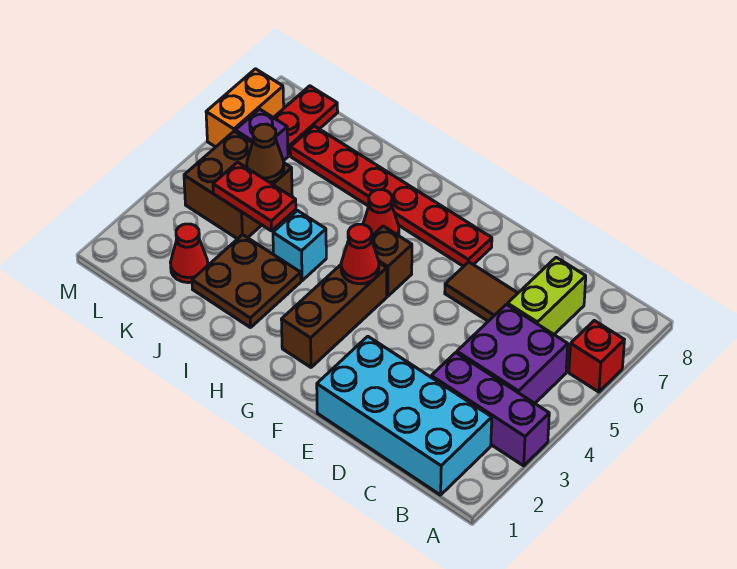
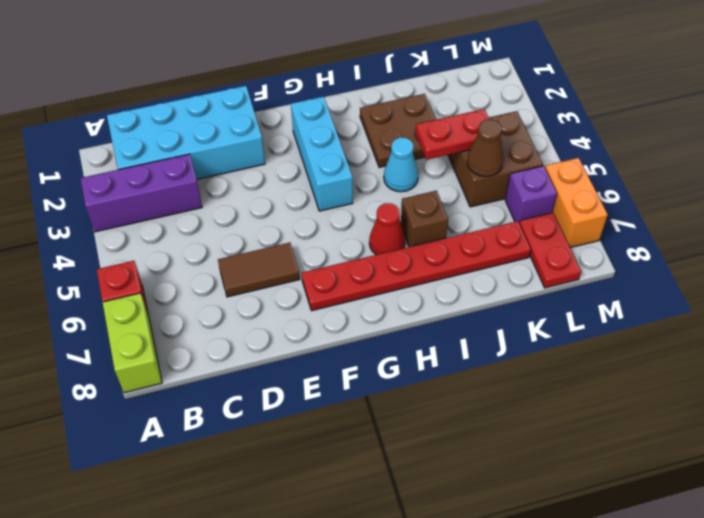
purple brick B4:C5 level 1 -> none
lime brick C6:C7 level 1 -> lime brick A7:A8 level 1
brown brick G2:G4 level 1 -> cyan brick G2:G4 level 1
red cone G4 level 2 -> none
brown brick G5 level 1 -> brown brick I6 level 1
cyan brick I4 level 1 -> cyan cone I4 level 1
red cone K2 level 1 -> none

